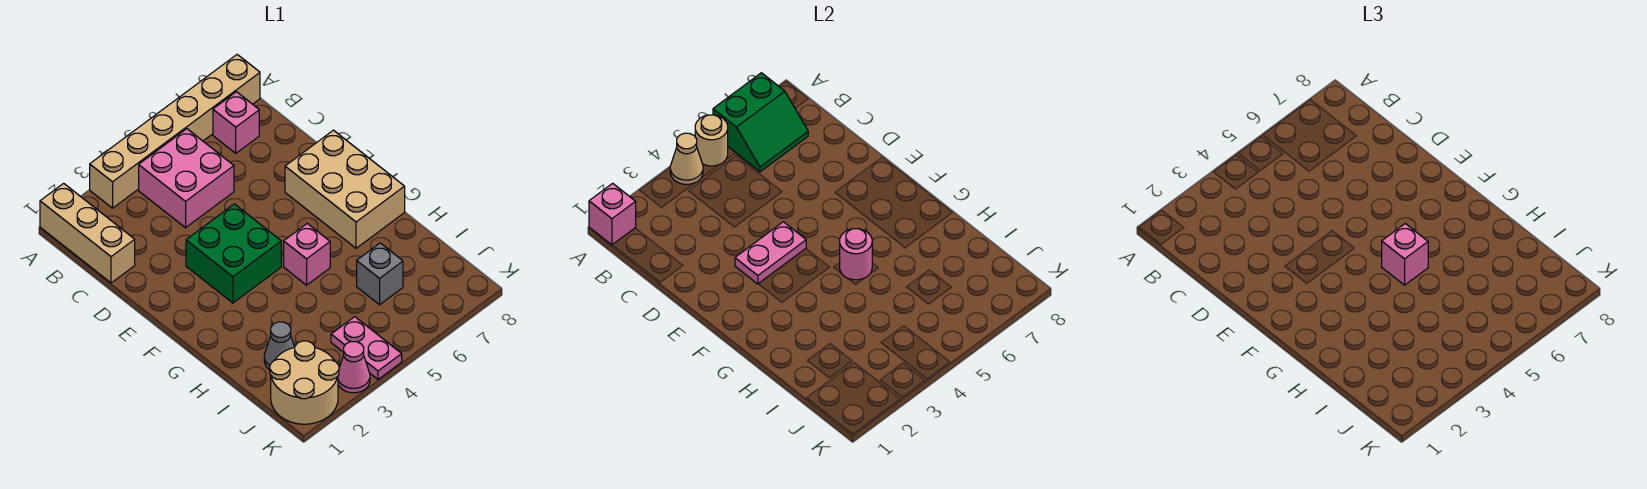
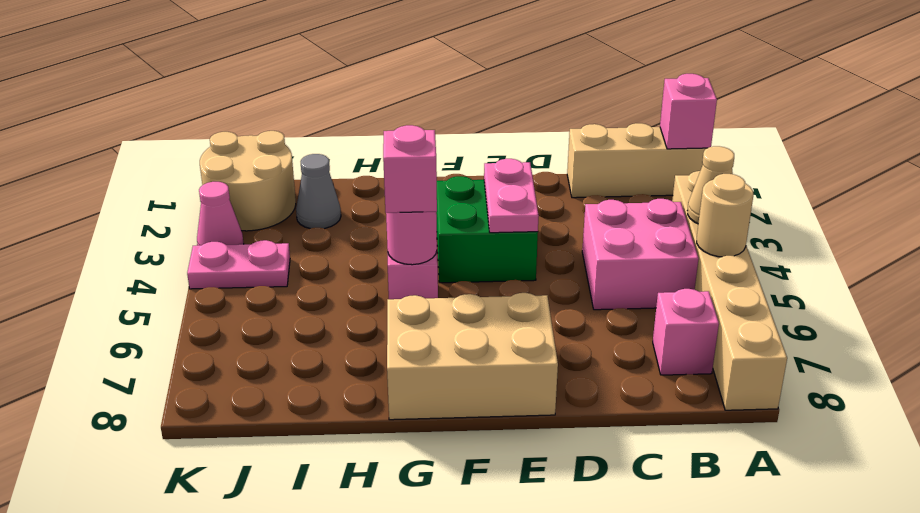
green slope A6:B7 level 2 top A -> none
grey brick I6 level 1 -> none

